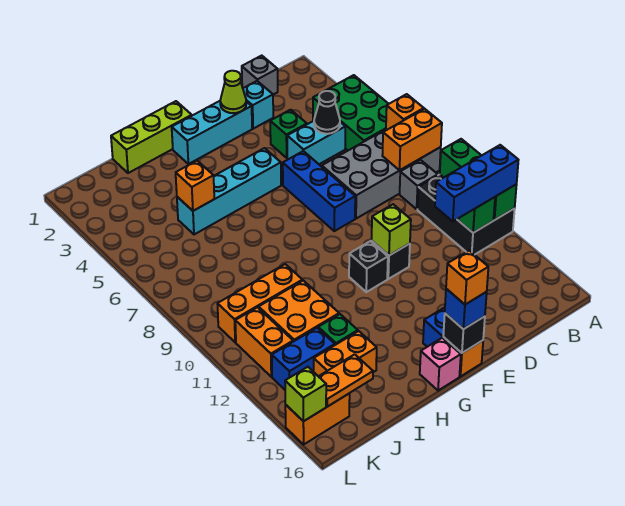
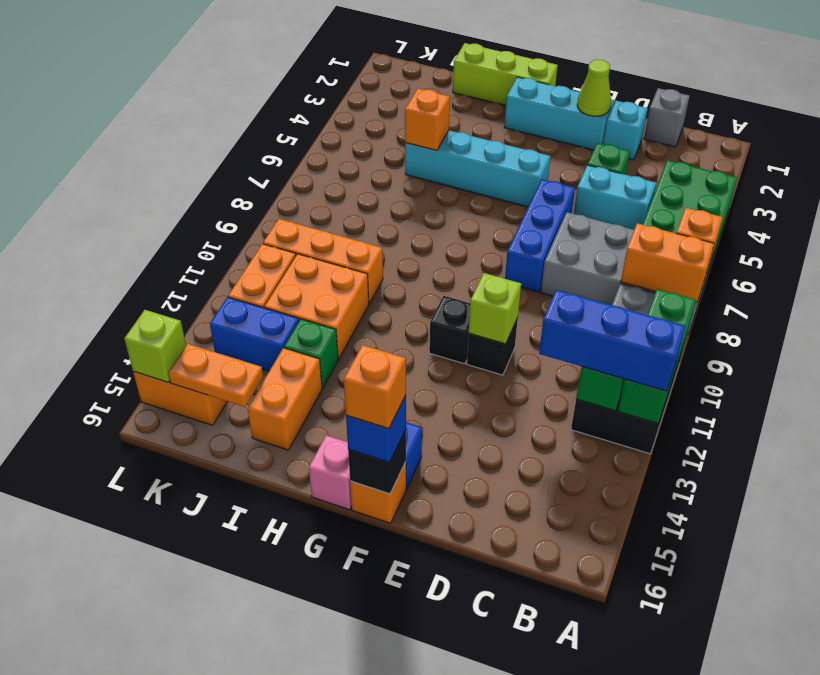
black cone C5 level 2 -> none
orange brick I14:J14 level 1 -> orange brick I14:I15 level 1

